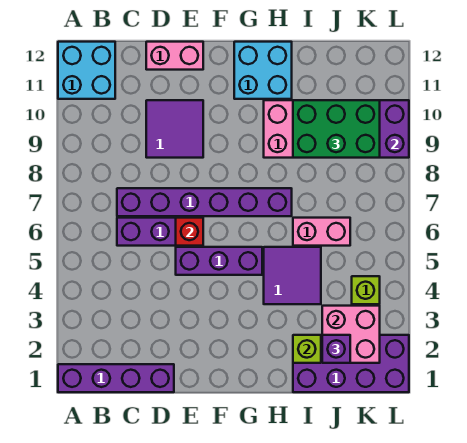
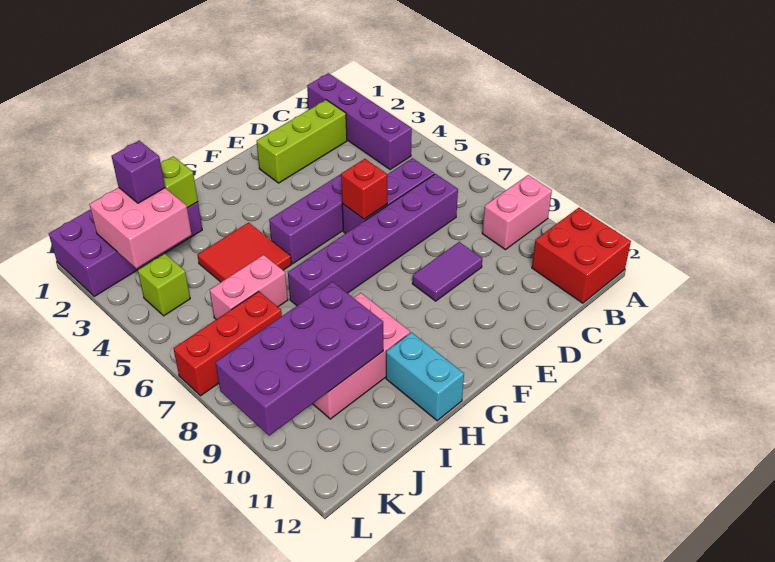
purple brick A1:D1 level 1 -> purple brick B1:B4 level 1
cyan brick A11:B12 level 1 -> red brick A11:B12 level 1
none -> lime brick C2:E2 level 1
purple tile D9:E10 level 1 -> purple tile D9:E9 level 1
pink brick D12:E12 level 1 -> pink brick A9:B9 level 1
cyan brick G11:H12 level 1 -> cyan brick H11:H12 level 1
purple tile H4:I5 level 1 -> red tile H4:I5 level 1
green brick I9:K10 level 3 -> none
none -> red brick J7:L7 level 1

